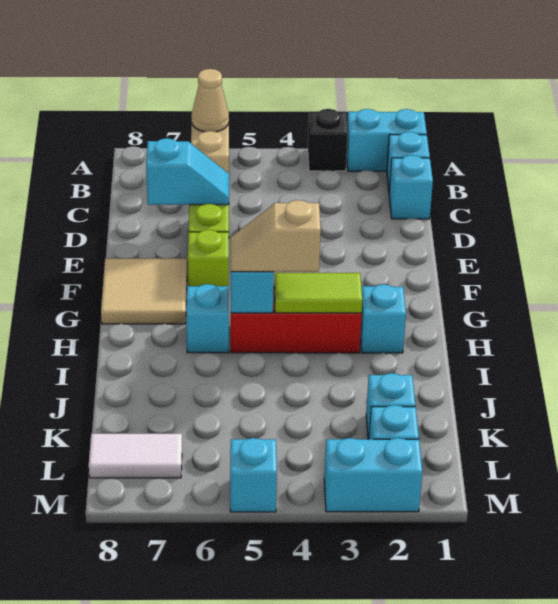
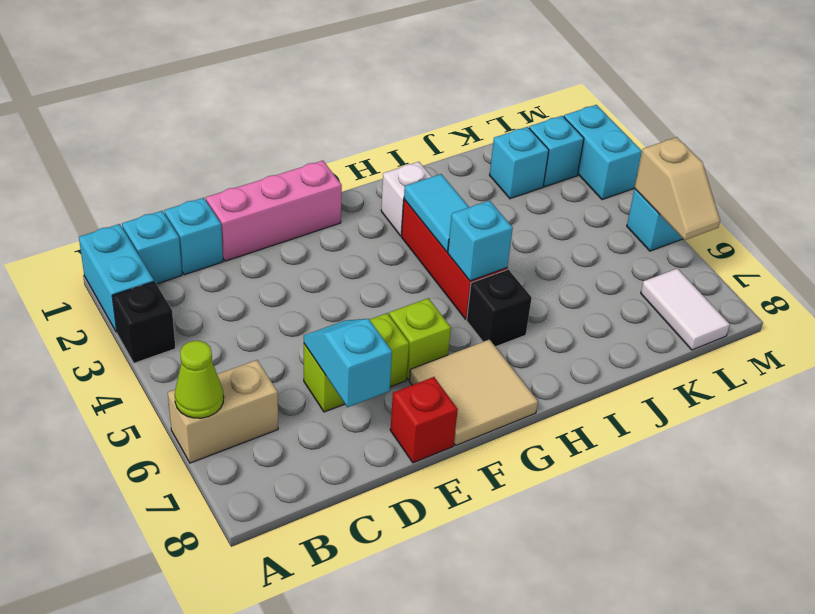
tan cone A6 level 2 -> lime cone A6 level 2
none -> pink brick D1:F1 level 1
none -> red brick E8 level 1
cyan brick H2 level 1 -> white brick H2 level 1
lime tile H3:H4 level 2 -> cyan tile H3:H4 level 2
tan slope H4:H5 level 3 top 4 -> tan slope M5:M6 level 2 top 5
cyan brick H6 level 1 -> black brick H6 level 1

